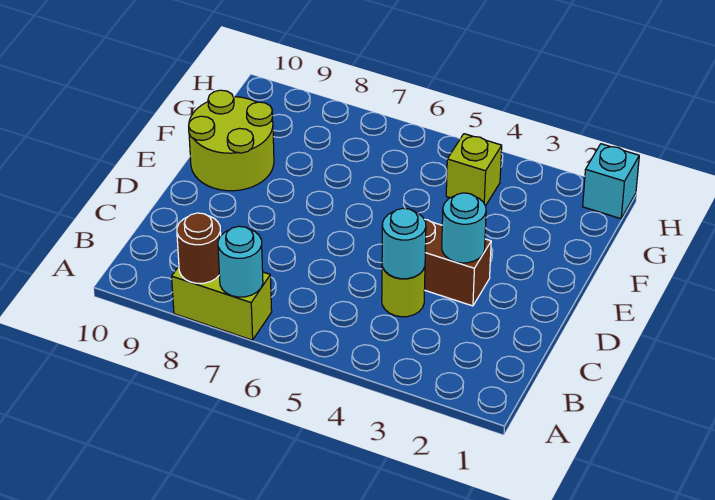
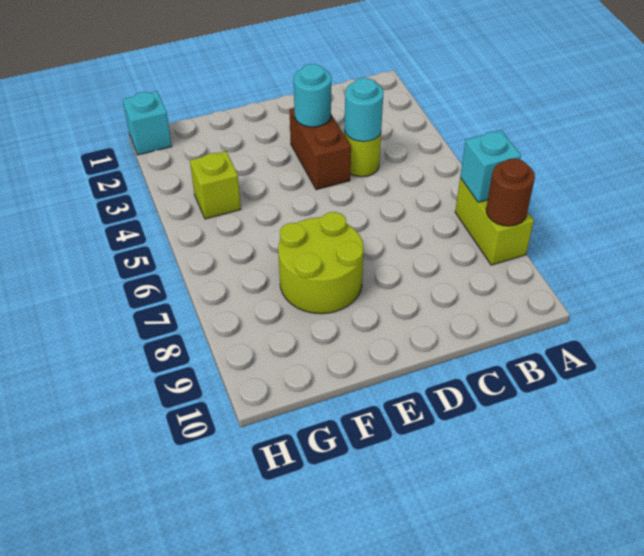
cyan round brick A7 level 2 -> cyan brick A7 level 2
lime round brick E9:F10 level 1 -> lime round brick E7:F8 level 1

